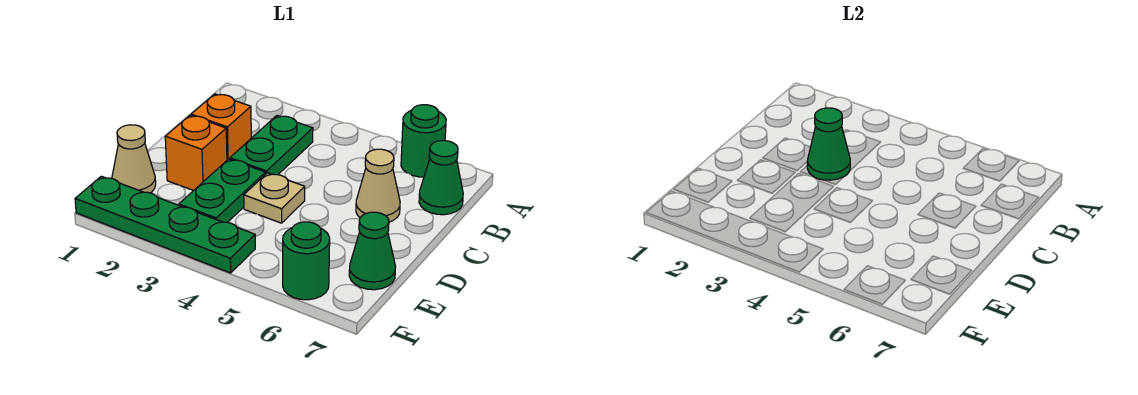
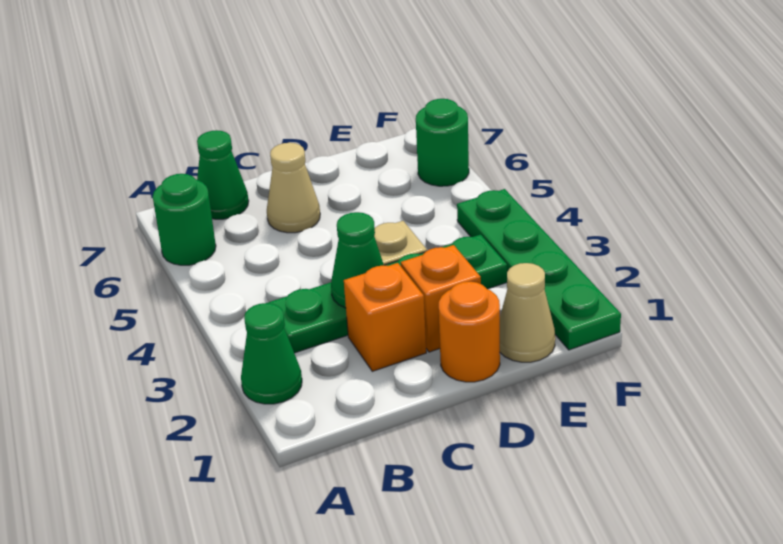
none -> orange round brick D1 level 1
green cone E7 level 1 -> green cone A2 level 1

